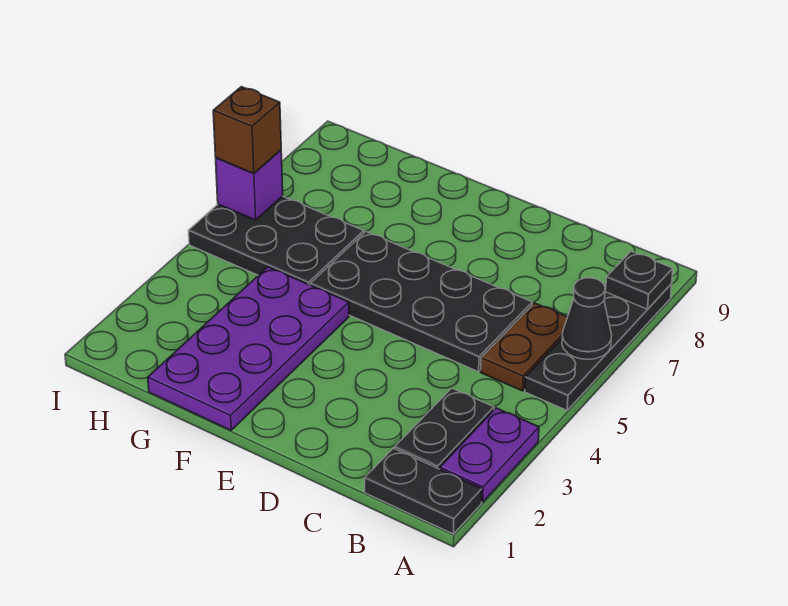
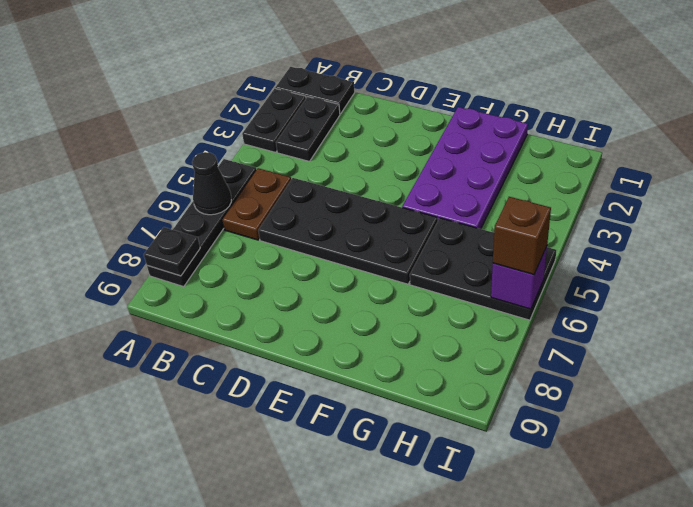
purple plate A2:A3 level 1 -> black plate A2:A3 level 1

